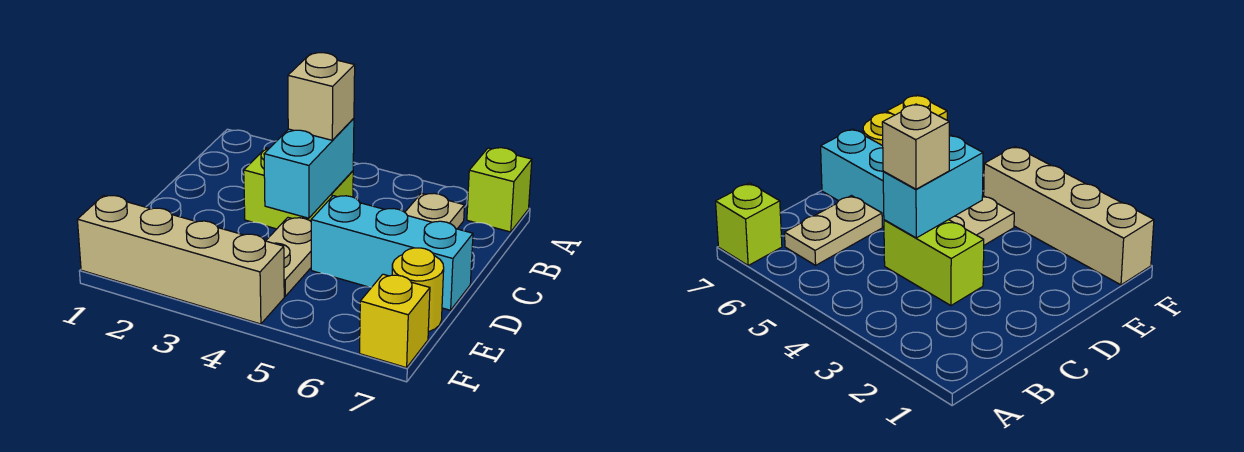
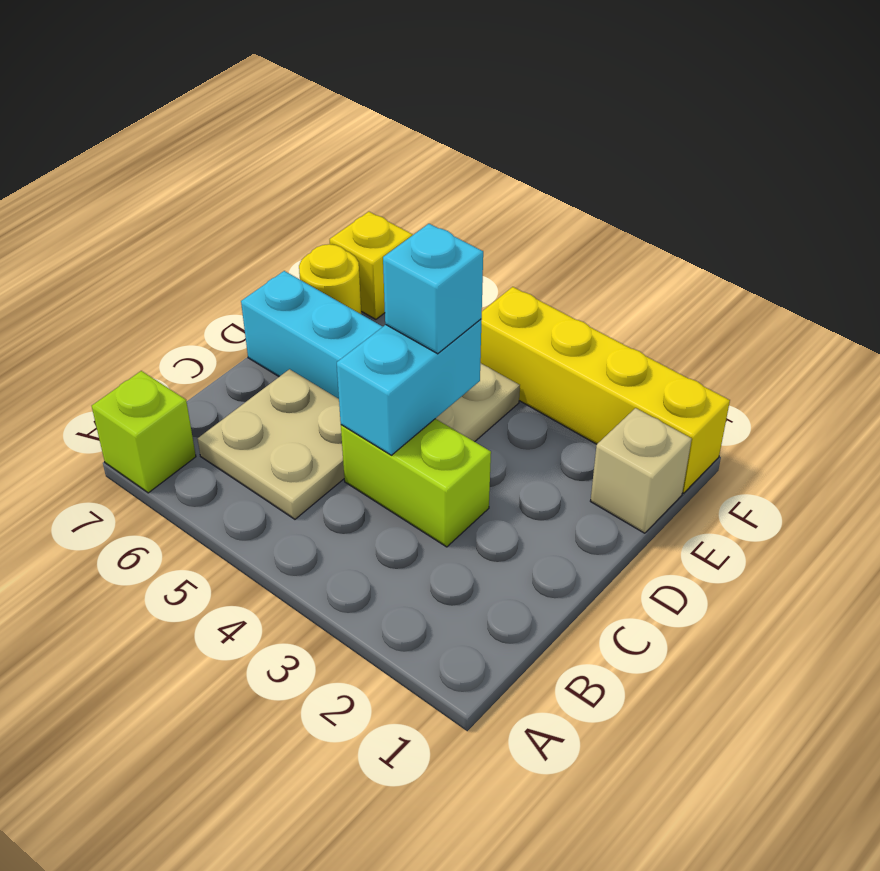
tan plate B6:C6 level 1 -> tan plate B5:C6 level 1
tan brick C4 level 3 -> tan brick E1 level 1
none -> cyan brick D4 level 3
tan brick F1:F4 level 1 -> yellow brick F1:F4 level 1

